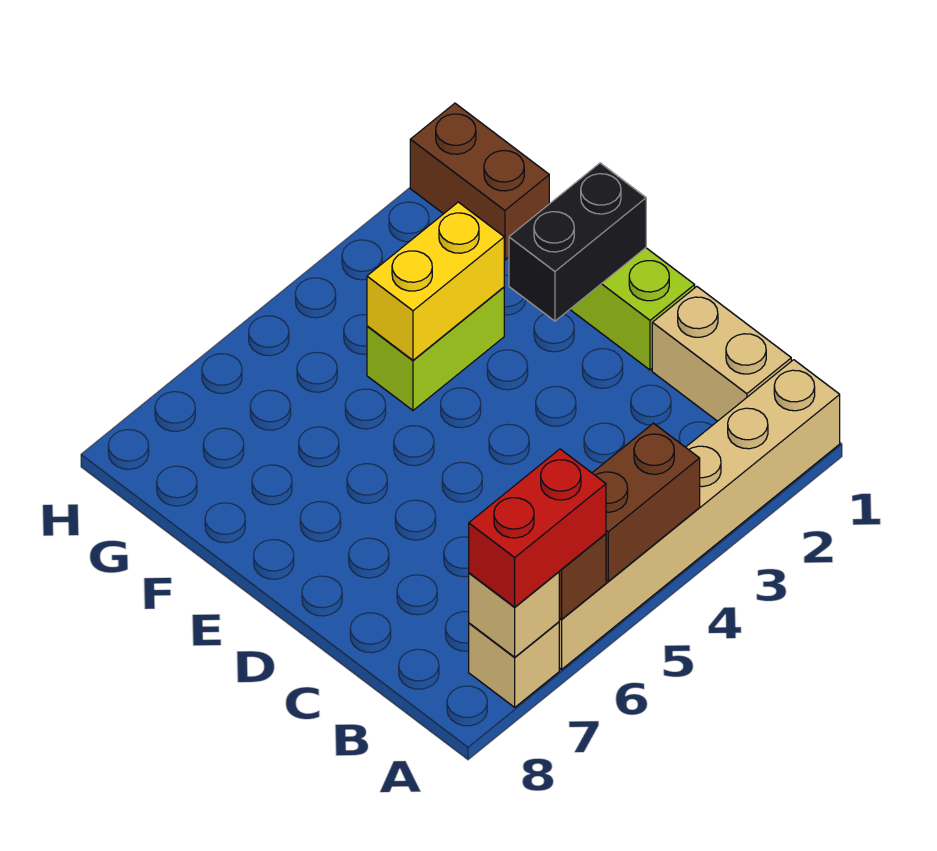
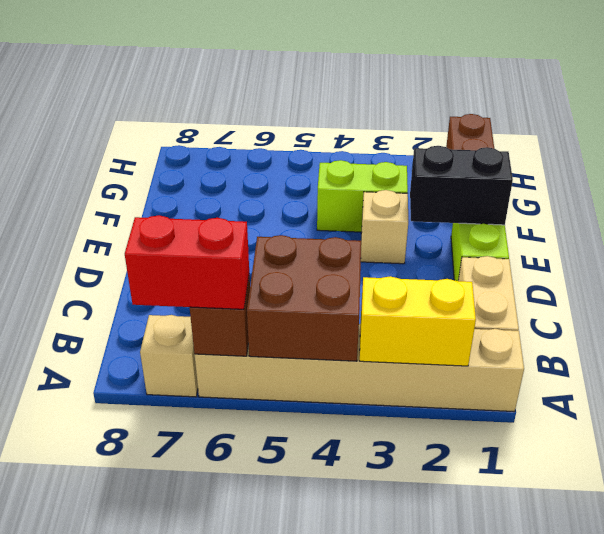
brown brick A4:A5 level 2 -> brown brick A4:B5 level 2
tan brick A7 level 2 -> tan brick E3 level 1
yellow brick F3:F4 level 2 -> yellow brick A2:A3 level 2

